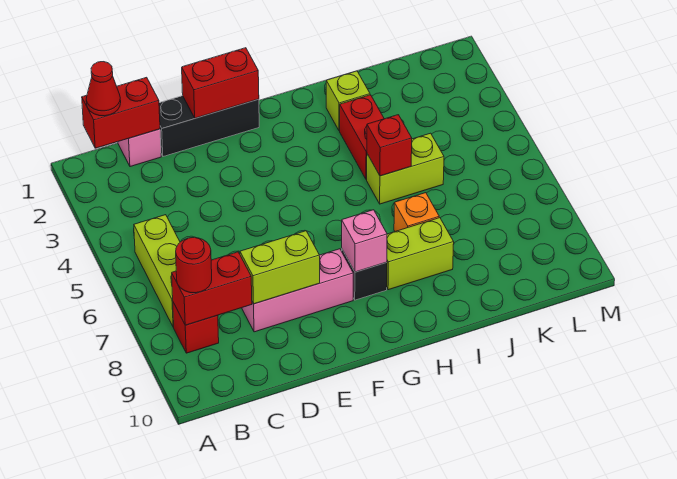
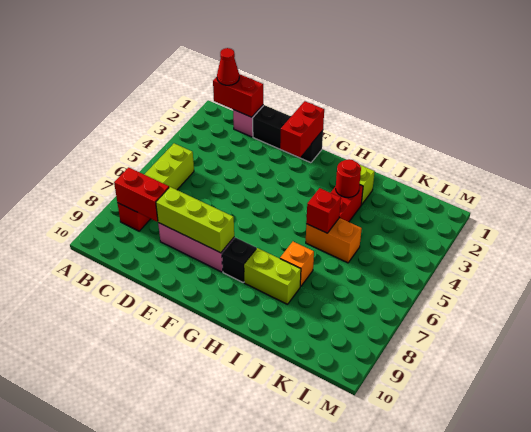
red round brick B8 level 3 -> red round brick I3 level 2
lime brick D8:E8 level 2 -> lime brick D8:F8 level 2
red brick E1:F1 level 2 -> red brick F1:F2 level 2
pink brick G8 level 2 -> none
lime brick I5:J5 level 1 -> orange brick I5:J5 level 1

